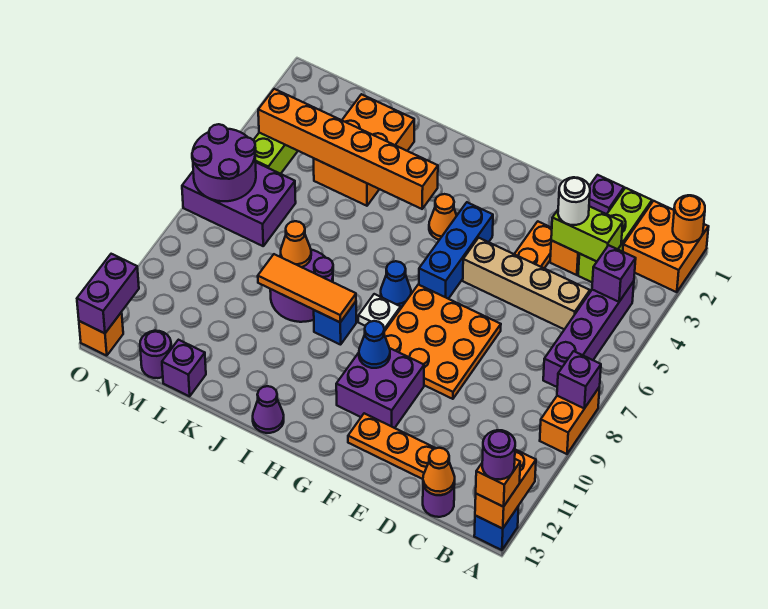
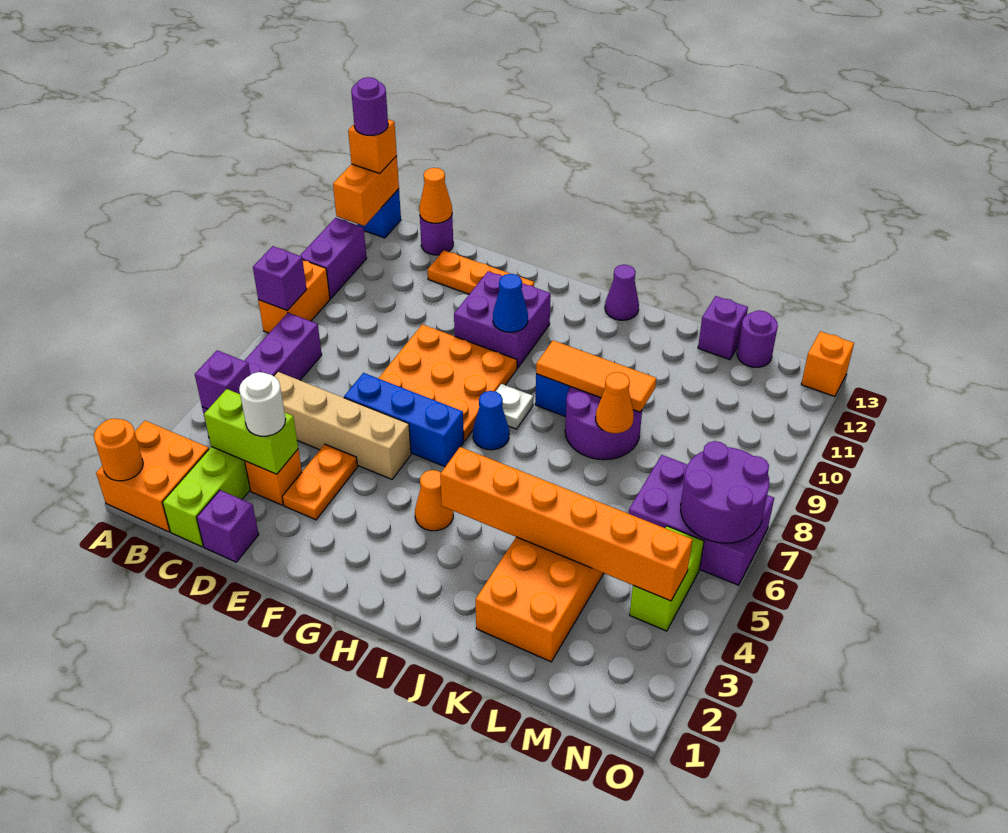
blue brick G4:G6 level 1 -> blue brick E6:G6 level 1
purple brick O12:O13 level 2 -> purple brick A10:A11 level 1

